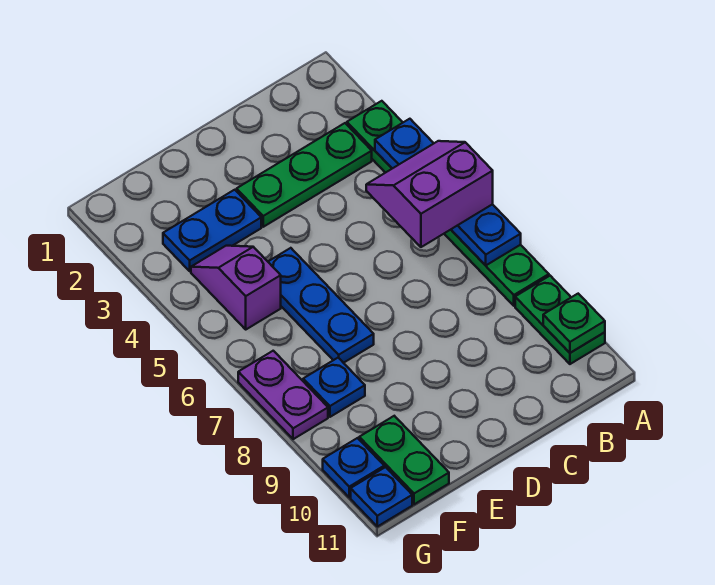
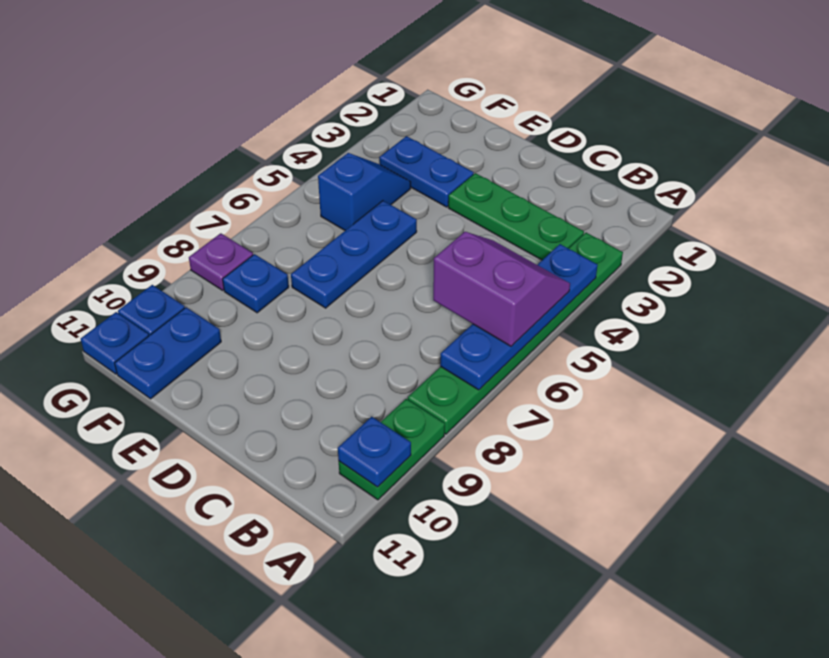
green plate A10 level 2 -> blue plate A10 level 2
purple slope F4:F5 level 1 top 5 -> blue slope F4:F5 level 1 top 5
green plate F10:F11 level 1 -> blue plate F10:F11 level 1
purple plate G7:G8 level 1 -> purple plate G8 level 1

